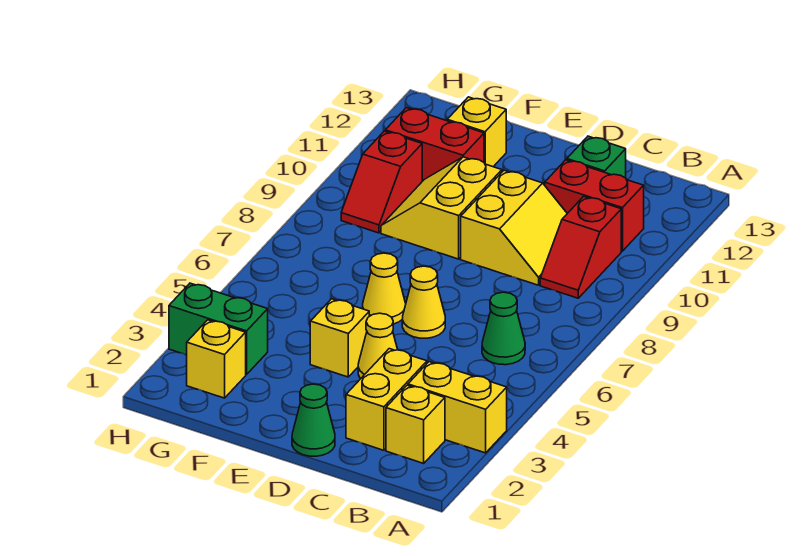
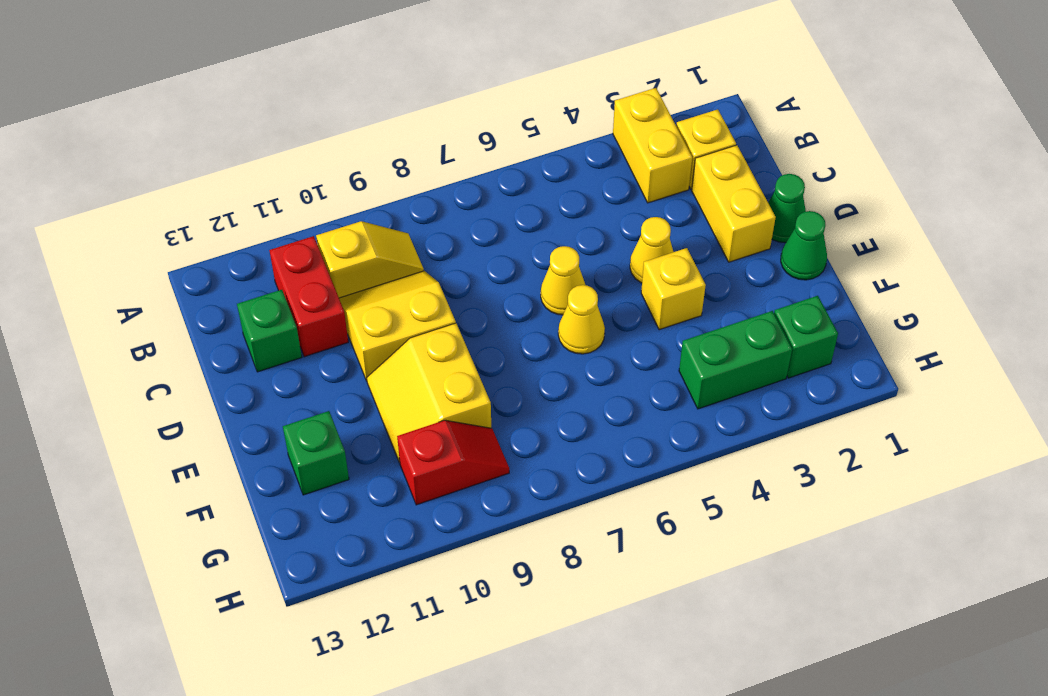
green cone B6 level 1 -> green cone E1 level 1
red slope B9:B10 level 1 top 10 -> yellow slope B9:B10 level 1 top 10
yellow brick C2:C3 level 1 -> yellow brick C2:D2 level 1
yellow slope E9:F10 level 1 top E -> yellow slope E9:F10 level 1 top 9
red brick F11:G11 level 1 -> none
yellow brick F12 level 1 -> green brick F12 level 1
yellow brick G2 level 1 -> green brick G2 level 1
green brick G3:H3 level 1 -> green brick G3:G4 level 1

